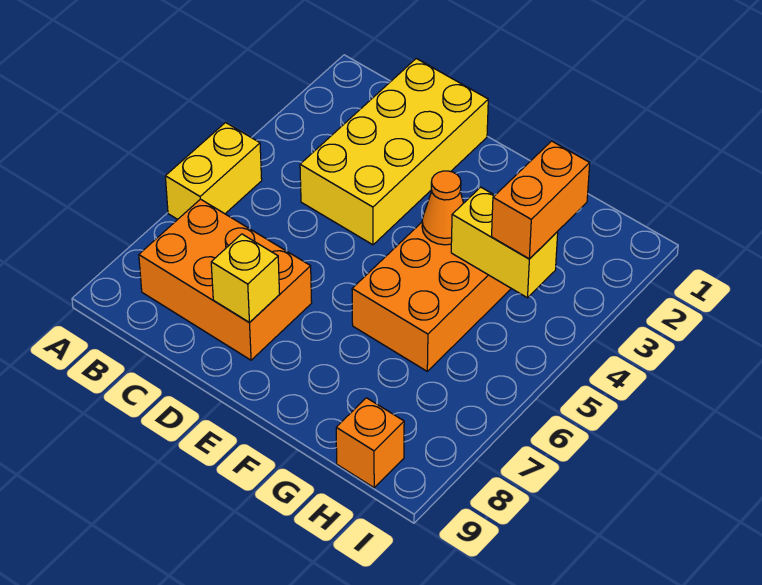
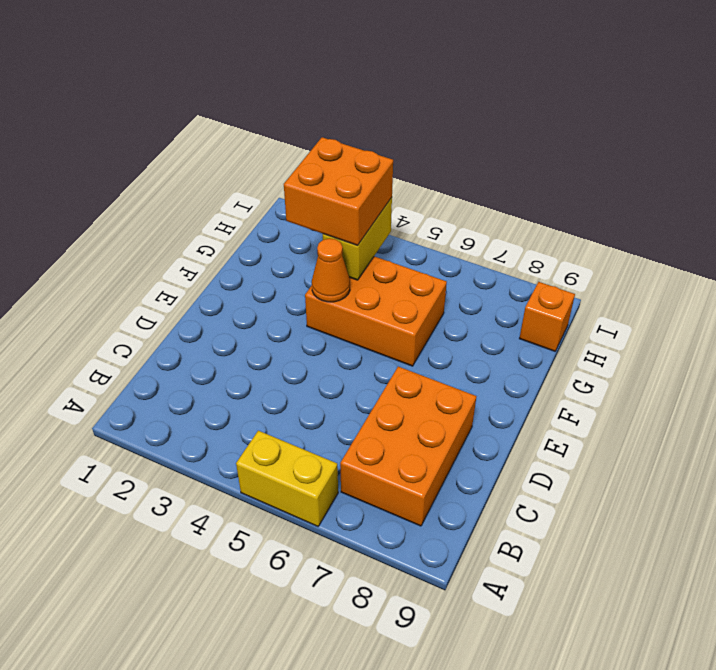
yellow brick C1:D4 level 1 -> none
yellow brick D8 level 2 -> none
orange brick H3:H4 level 3 -> orange brick G3:H4 level 3

